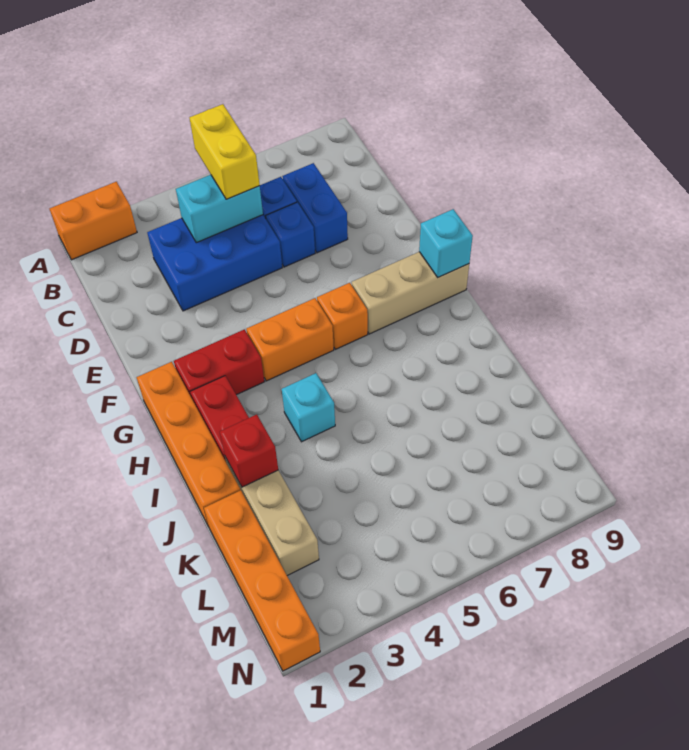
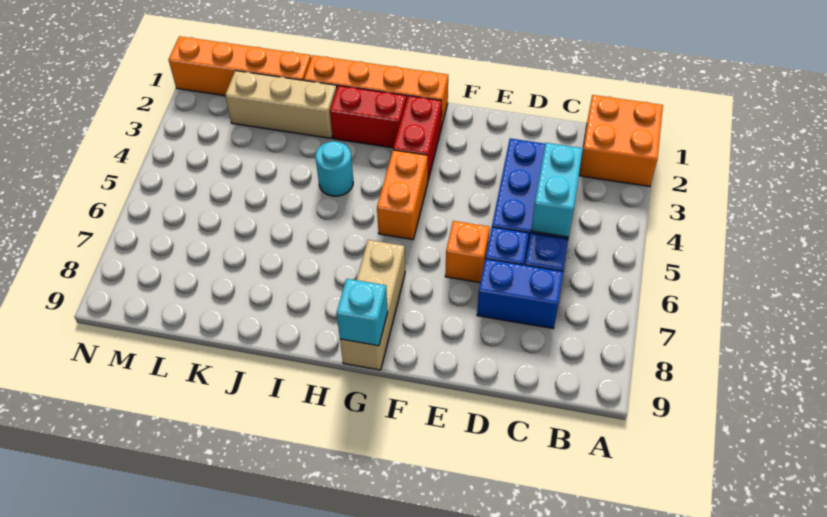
orange brick A1:A2 level 1 -> orange brick A1:B2 level 1
yellow brick B5:C5 level 3 -> none
orange brick G6 level 1 -> orange brick E6 level 1
cyan brick I4 level 1 -> cyan round brick I4 level 1
red brick J2 level 2 -> none

